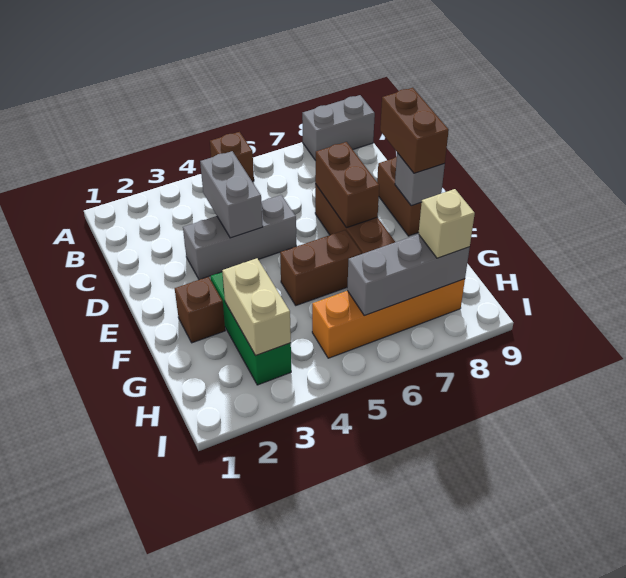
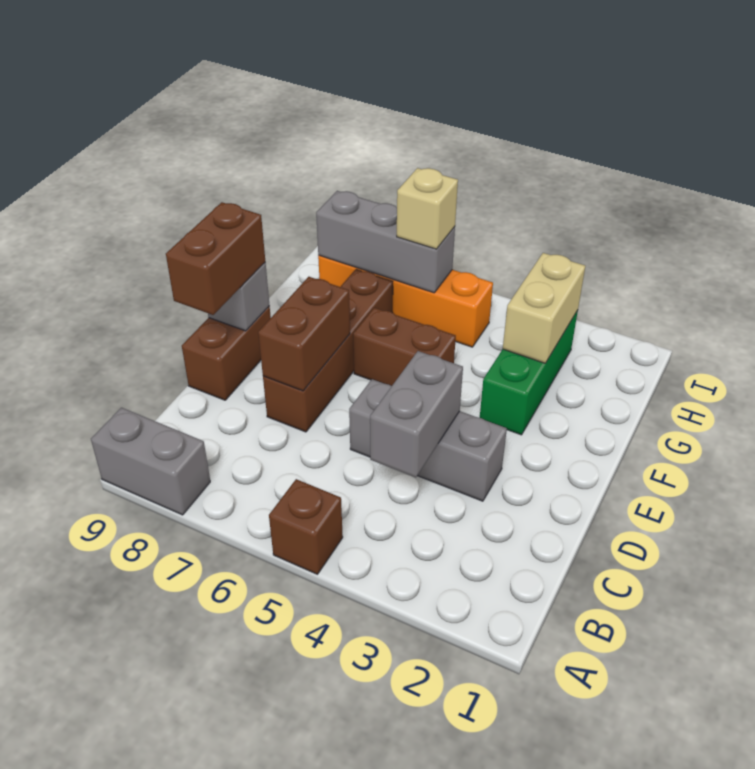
brown brick F2 level 1 -> none
tan brick H8 level 3 -> tan brick H6 level 3

